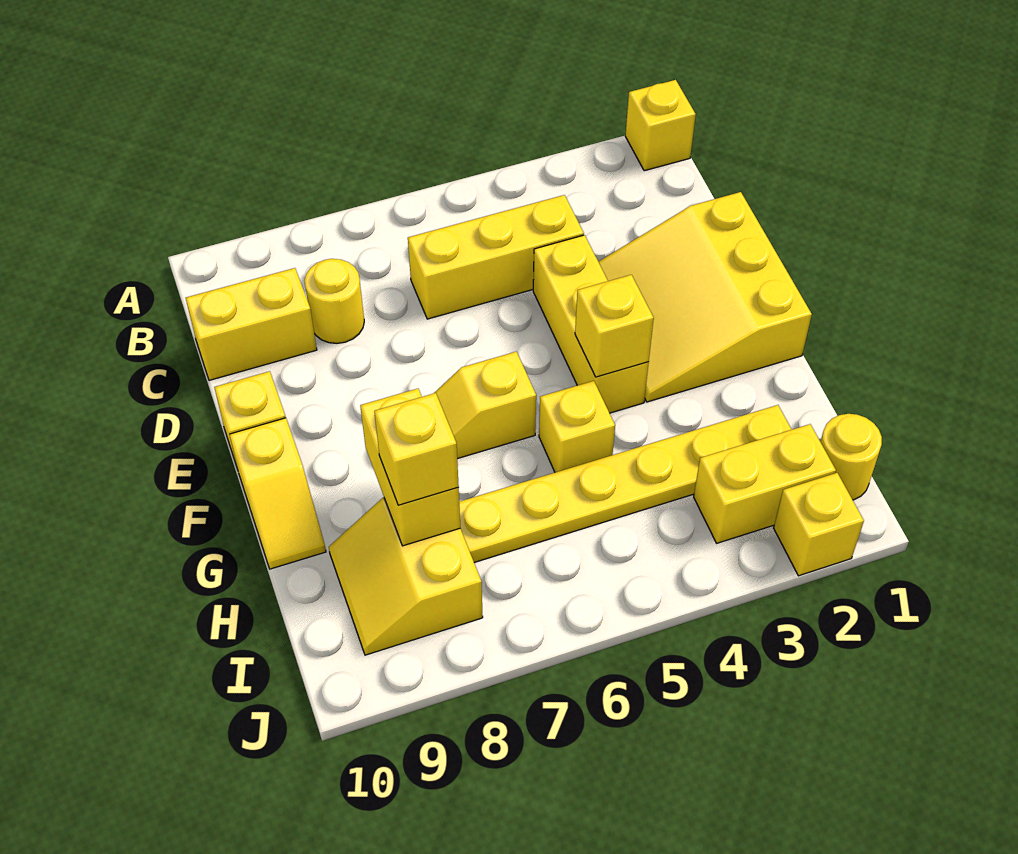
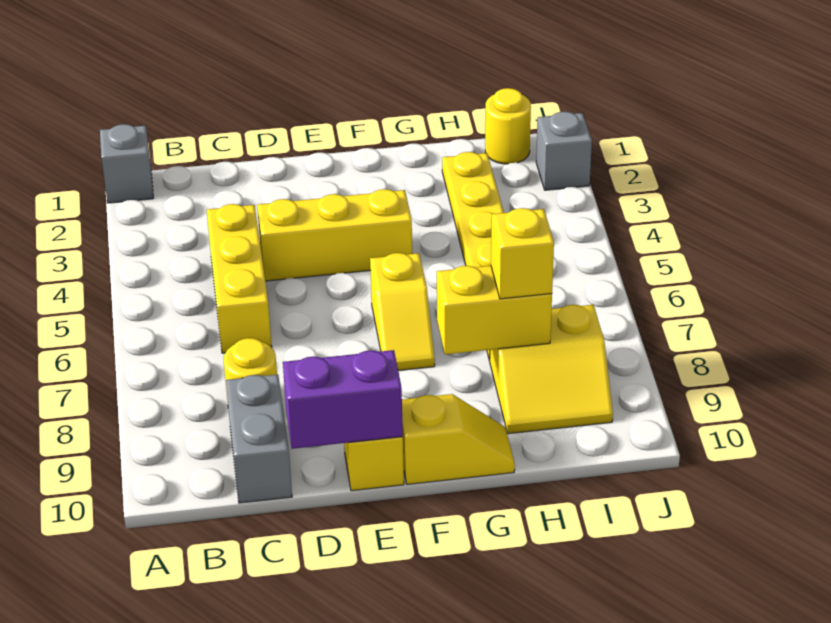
yellow brick A1 level 1 -> grey brick A1 level 1
yellow brick C9:C10 level 1 -> grey brick C9:C10 level 1
yellow slope D1:F3 level 1 top 1 -> none
none -> purple brick D10:E10 level 2
yellow brick F4 level 2 -> none
yellow brick G5 level 1 -> none
yellow brick I2:I3 level 1 -> none
yellow brick J2 level 1 -> grey brick J2 level 1

